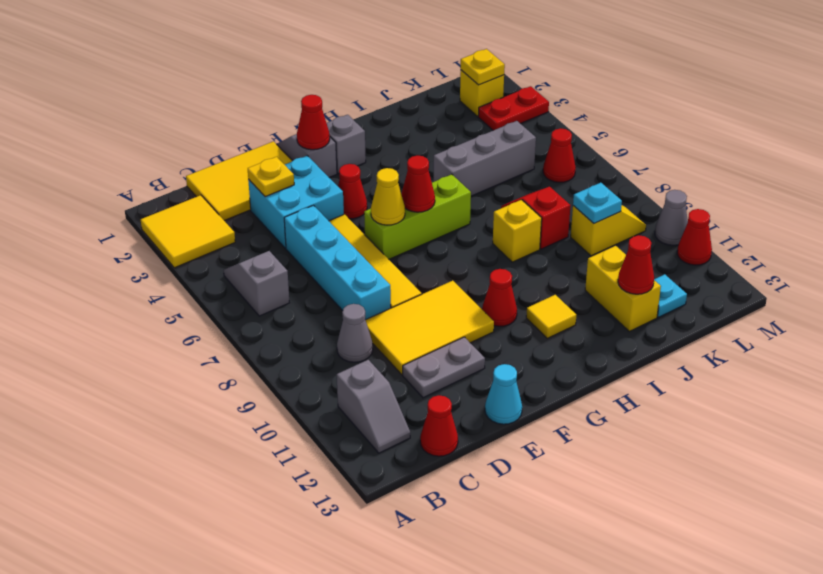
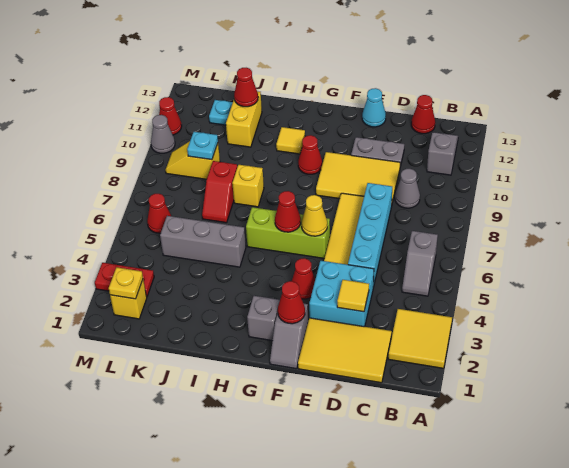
yellow plate D3 level 2 -> yellow tile D3 level 2

